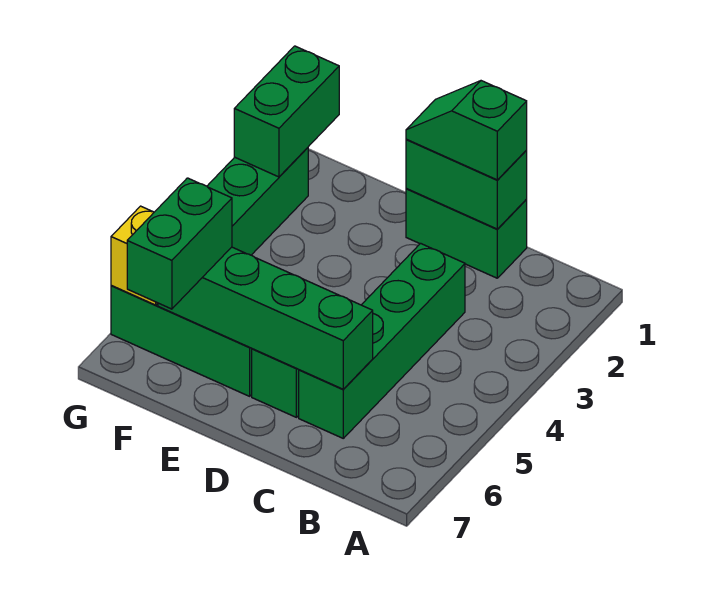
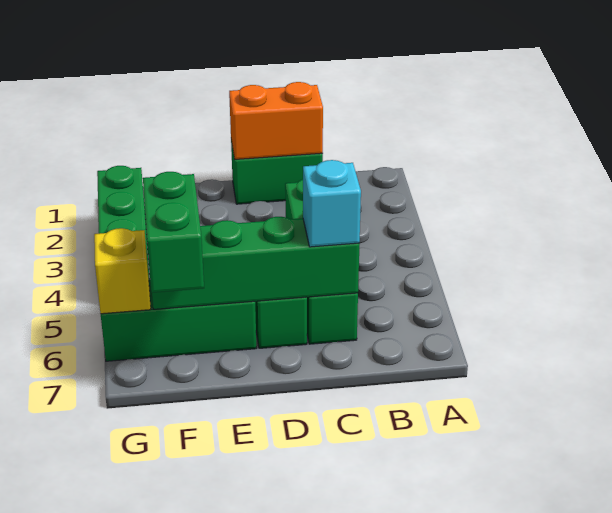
green brick C1:D1 level 2 -> orange brick C1:D1 level 2
green slope C1:D1 level 3 top C -> none
none -> cyan brick C6 level 3
green brick G1:G2 level 2 -> none

